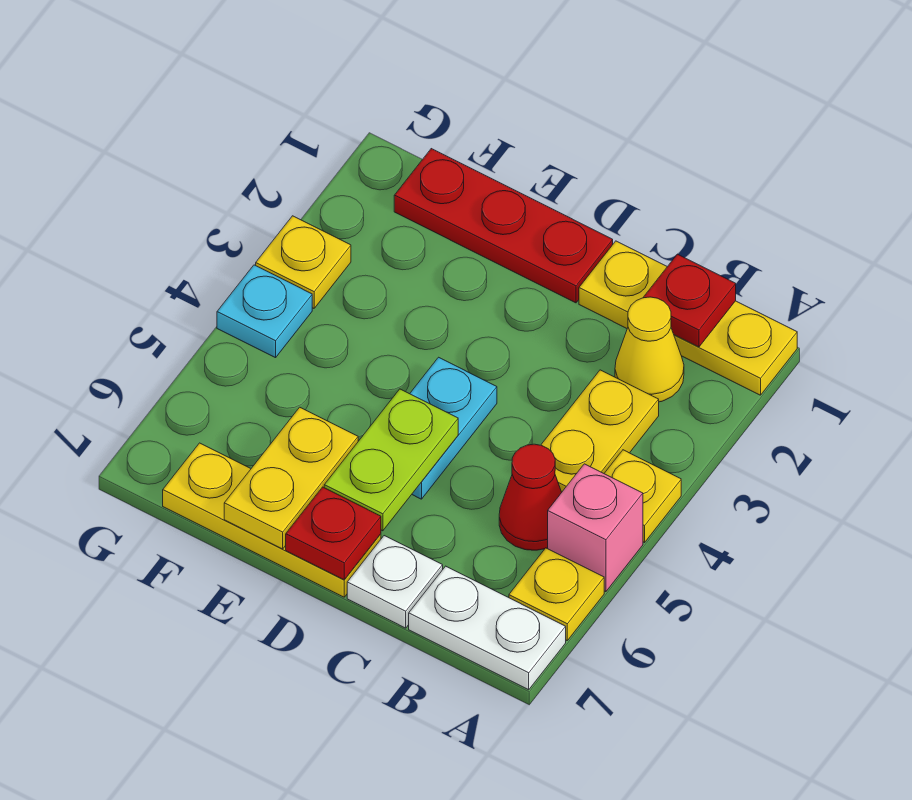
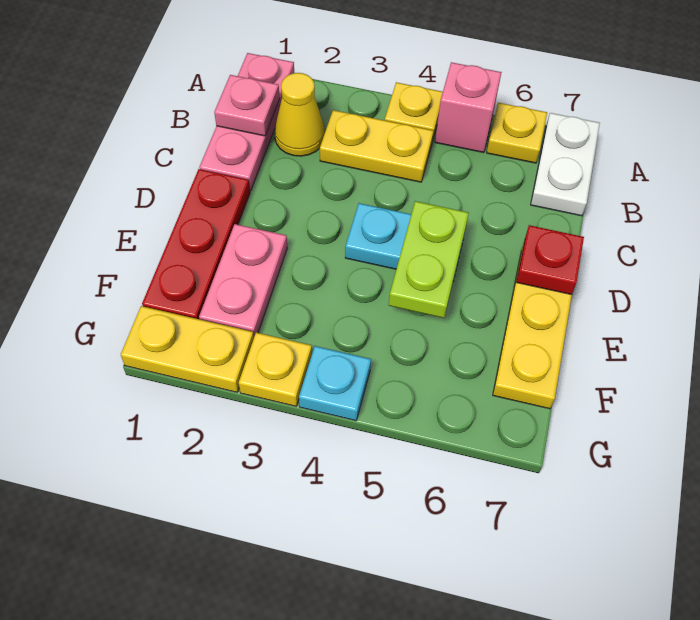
yellow plate A1:C1 level 1 -> pink plate A1:C1 level 1
red plate B1 level 2 -> pink plate B1 level 2
red cone B5 level 1 -> none
white plate C7 level 1 -> none
lime plate D5:D6 level 2 -> lime plate D5:E5 level 2
none -> pink plate E2:F2 level 1
yellow plate E6:E7 level 2 -> yellow plate G1:G2 level 1

